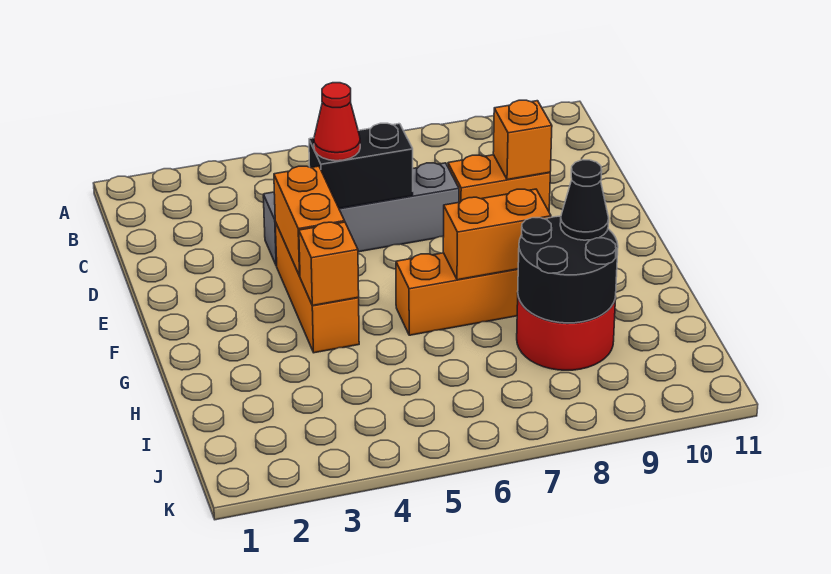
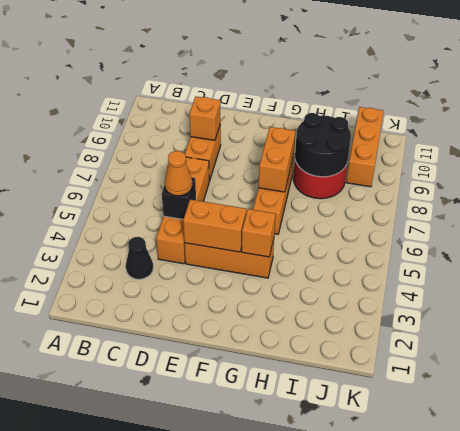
grey brick D4:D7 level 1 -> orange brick D4:D7 level 1
black brick D5:D6 level 2 -> black brick D5 level 2
red cone D5 level 3 -> orange cone D5 level 3
black cone H9 level 3 -> black cone C3 level 1
none -> orange brick J9:J11 level 1

